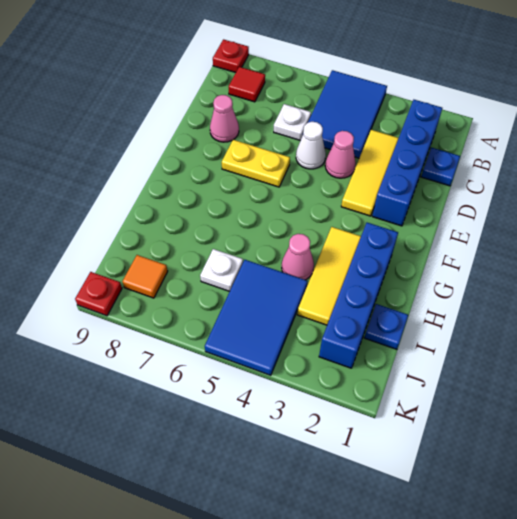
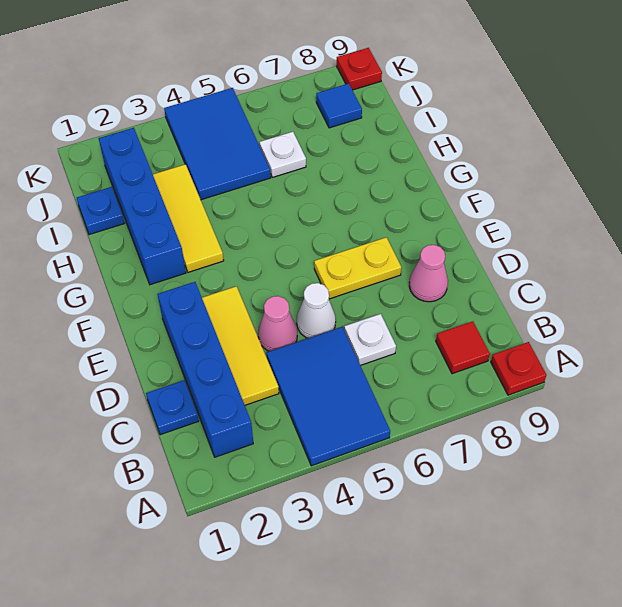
pink cone H4 level 1 -> none
orange tile J8 level 1 -> blue tile J8 level 1

